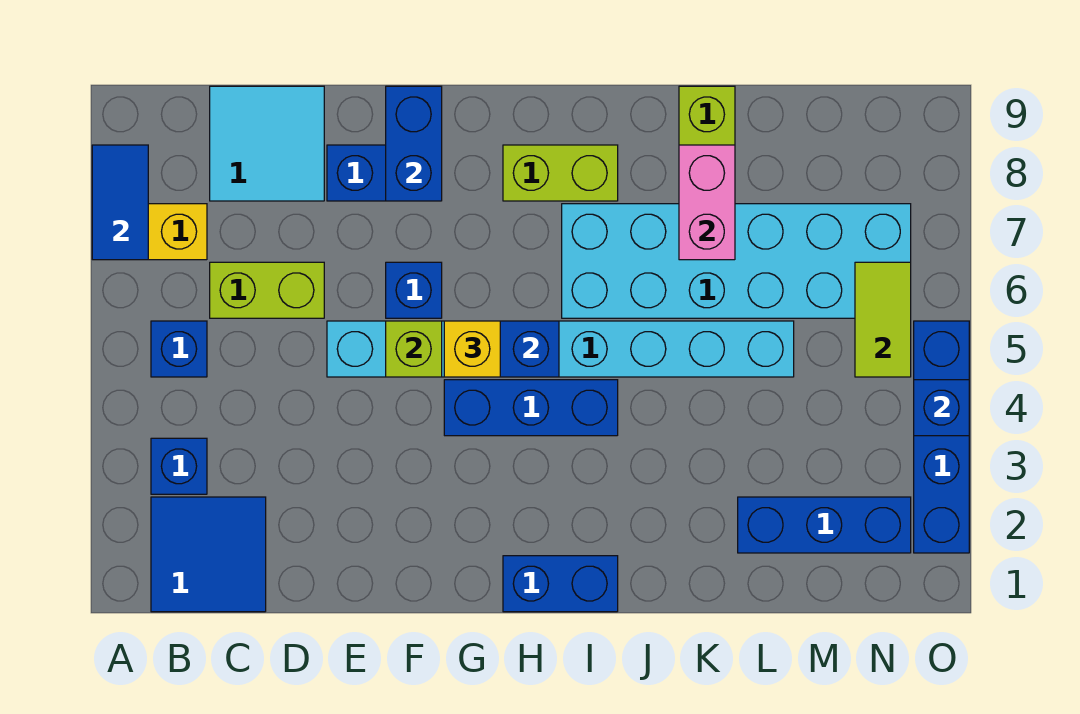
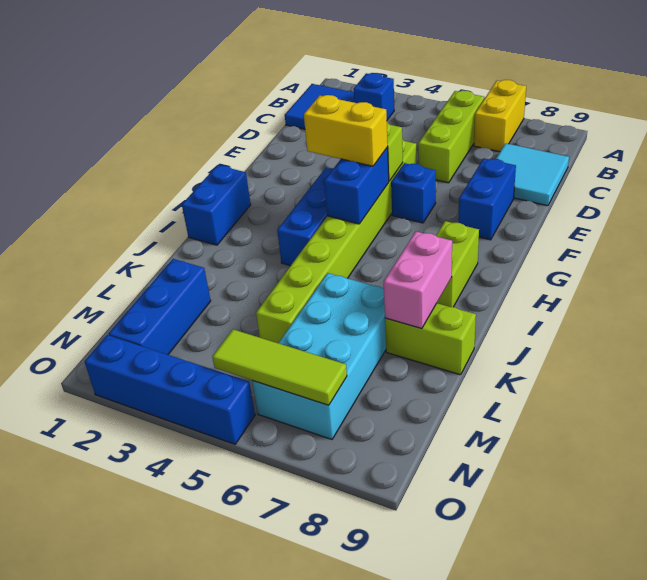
blue tile A7:A8 level 2 -> none
blue brick B5 level 1 -> none
lime brick C6:D6 level 1 -> lime brick B6:D6 level 1
cyan brick E5:L5 level 1 -> lime brick E5:L5 level 1
blue brick F8:F9 level 2 -> none
yellow brick G5 level 3 -> yellow brick G4:G5 level 3
cyan brick I6:N7 level 1 -> cyan brick K6:N7 level 1
pink brick K7:K8 level 2 -> pink brick J8:K8 level 2
lime tile N5:N6 level 2 -> lime tile N5:N7 level 2
blue brick O4 level 2 -> none

